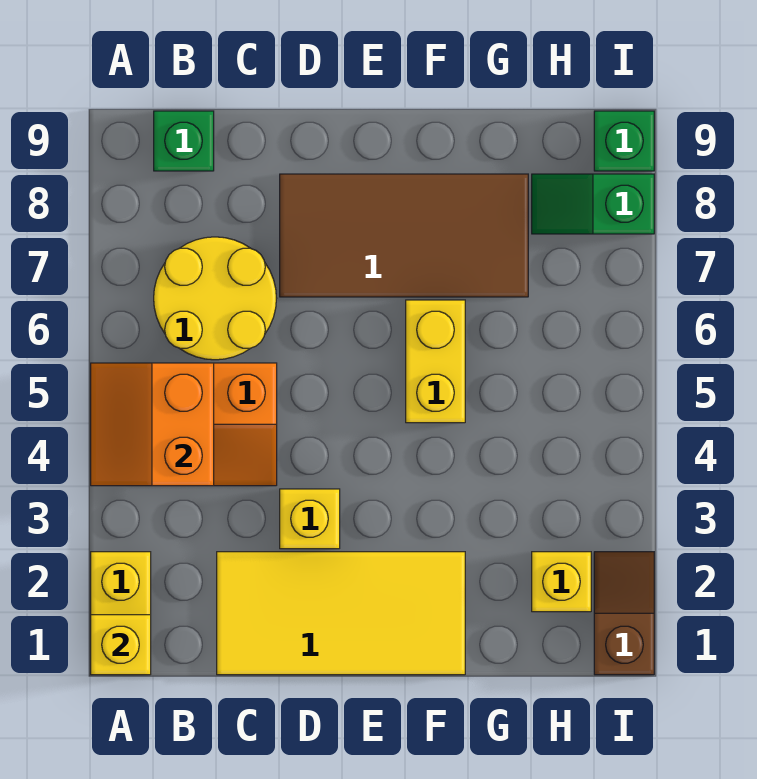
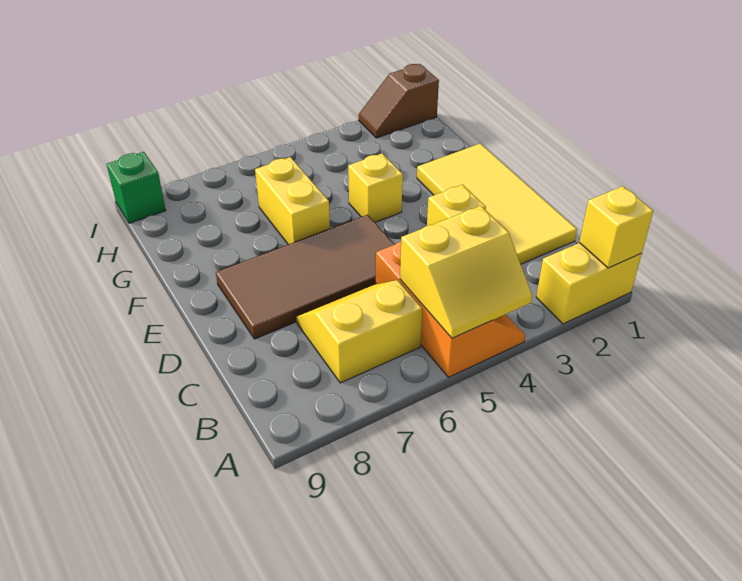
orange slope A4:B5 level 2 top B -> yellow slope A4:B5 level 2 top B
yellow round brick B6:C7 level 1 -> yellow slope B6:C7 level 1 top B
green brick B9 level 1 -> none
brown tile D7:G8 level 1 -> brown tile D5:E8 level 1
yellow brick F5:F6 level 1 -> yellow brick F6:G6 level 1
yellow brick H2 level 1 -> yellow brick F4 level 1
green slope H8:I8 level 1 top I -> none

